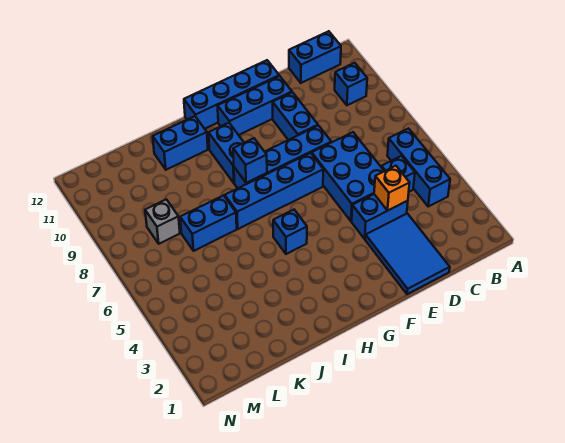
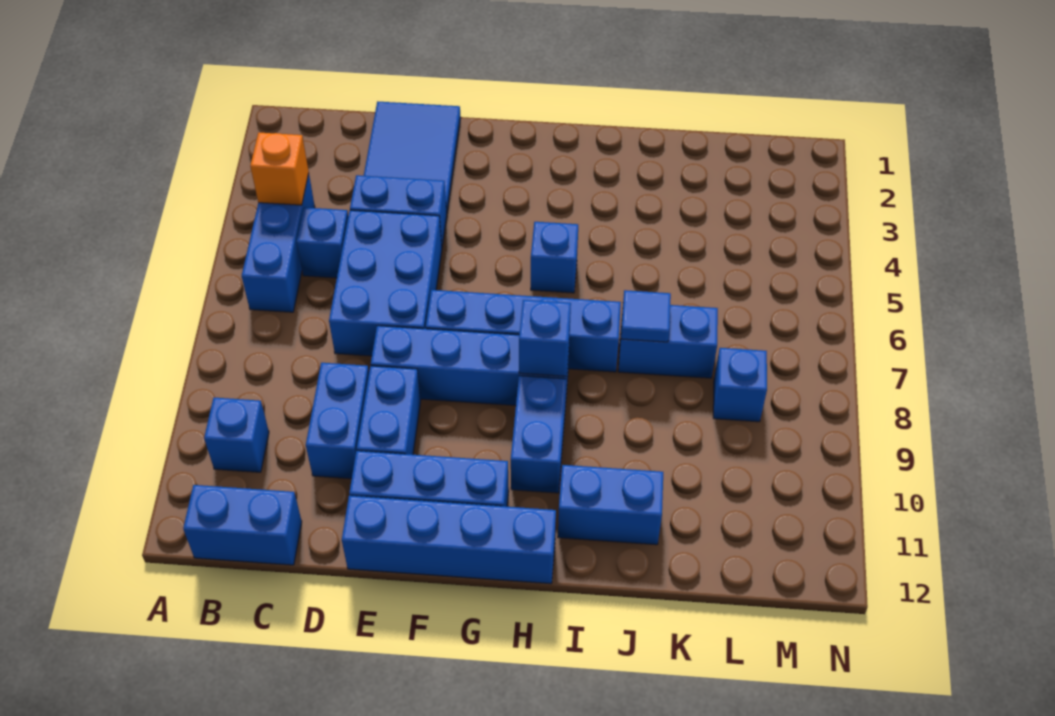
orange brick D4 level 2 -> orange brick B4 level 2
none -> blue brick D9:D10 level 1
none -> blue tile J7 level 2
grey brick L8 level 1 -> blue brick L8 level 1

